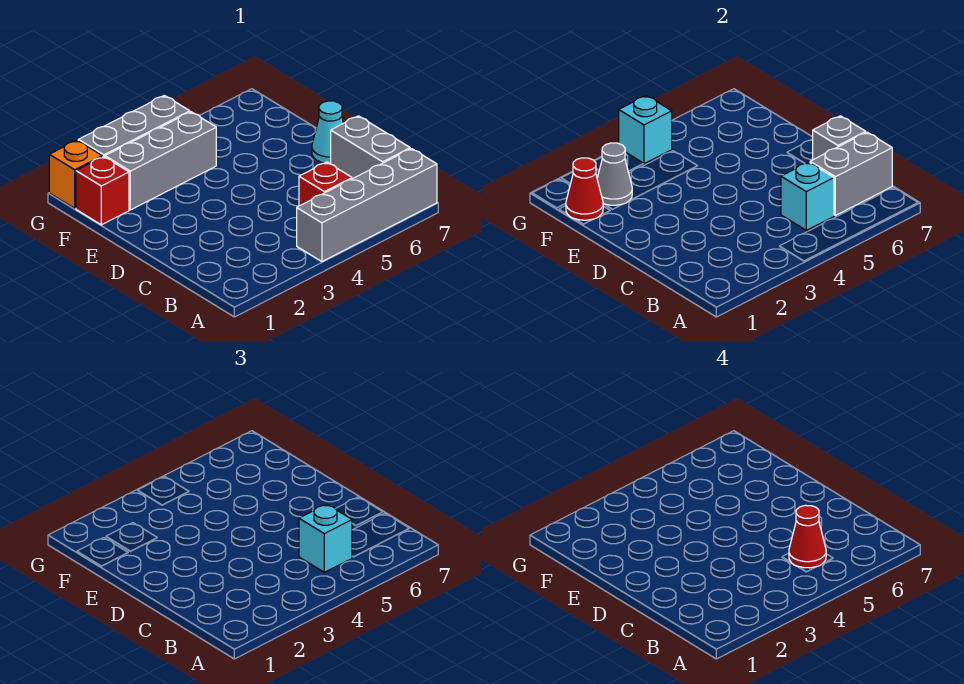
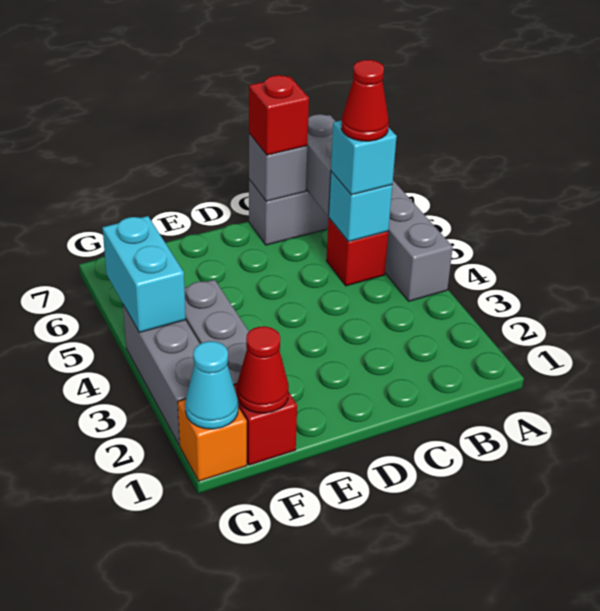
none -> red brick C7 level 3
cyan cone D7 level 1 -> cyan cone G1 level 2
grey cone F2 level 2 -> none
cyan brick G4 level 2 -> cyan brick G4:G5 level 2

